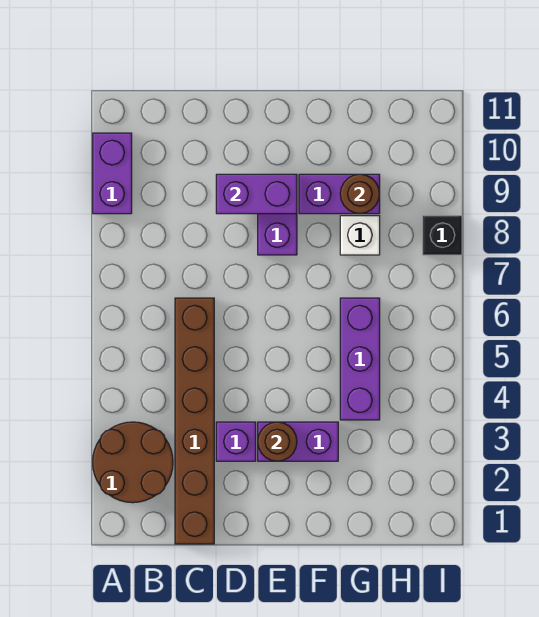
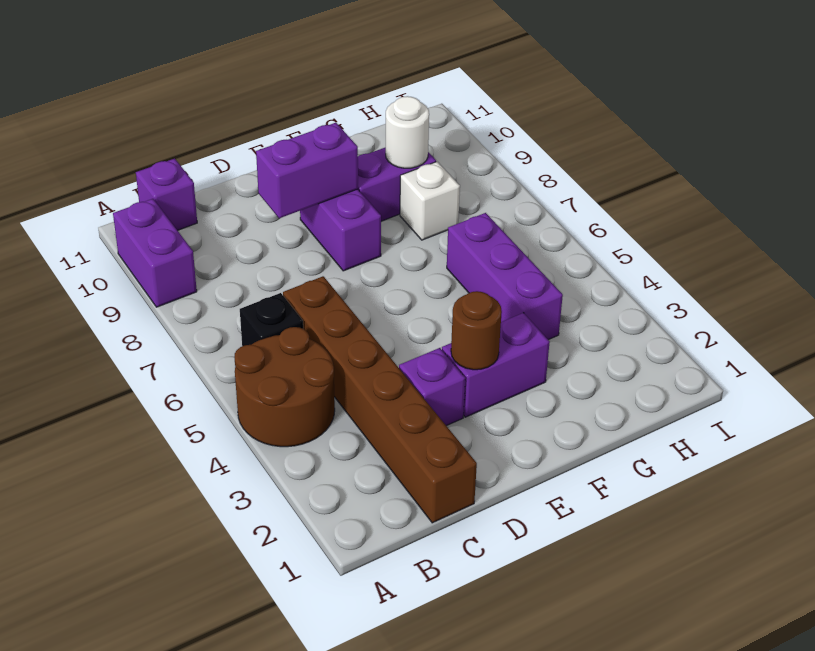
brown round brick A2:B3 level 1 -> brown round brick A4:B5 level 1
none -> purple brick B11 level 1
brown round brick G9 level 2 -> white round brick G9 level 2
black brick I8 level 1 -> black brick B6 level 1

